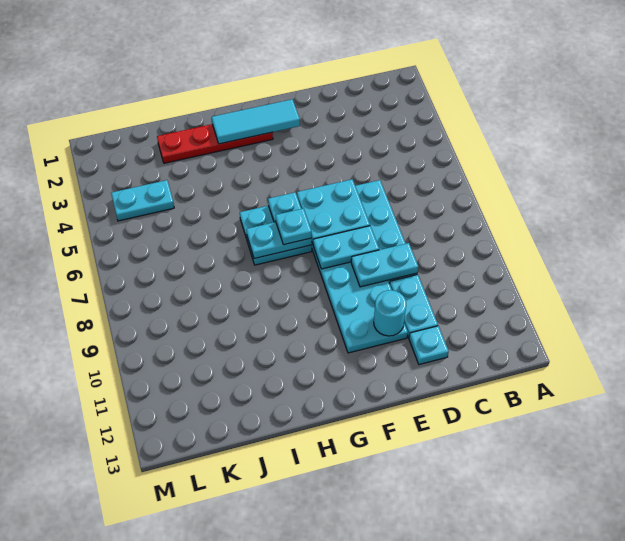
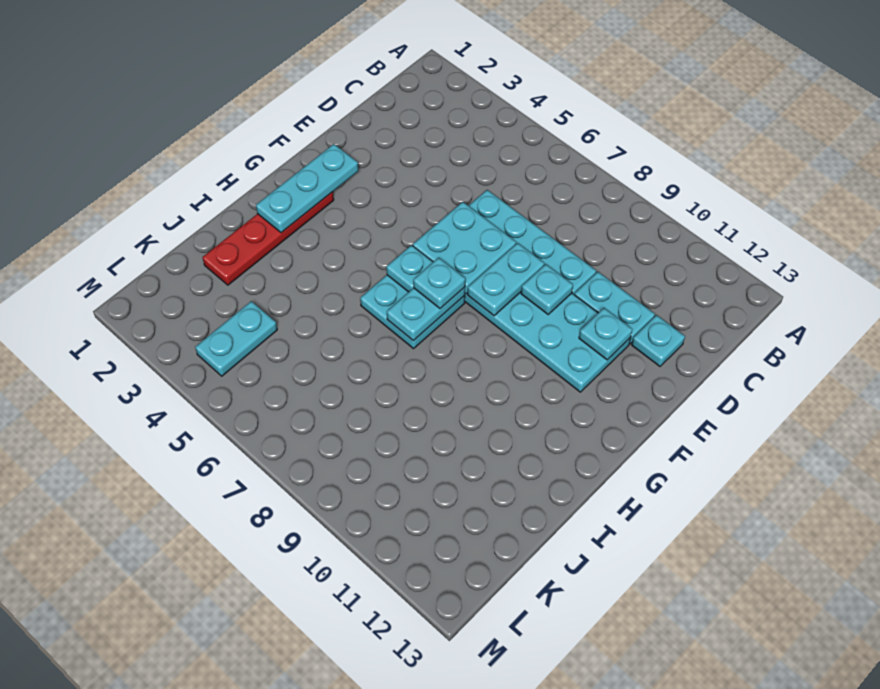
cyan plate D9:E9 level 2 -> cyan plate E9 level 2
cyan round brick E11 level 2 -> cyan plate E11 level 2
cyan tile F2:H2 level 2 -> cyan plate F2:H2 level 2

